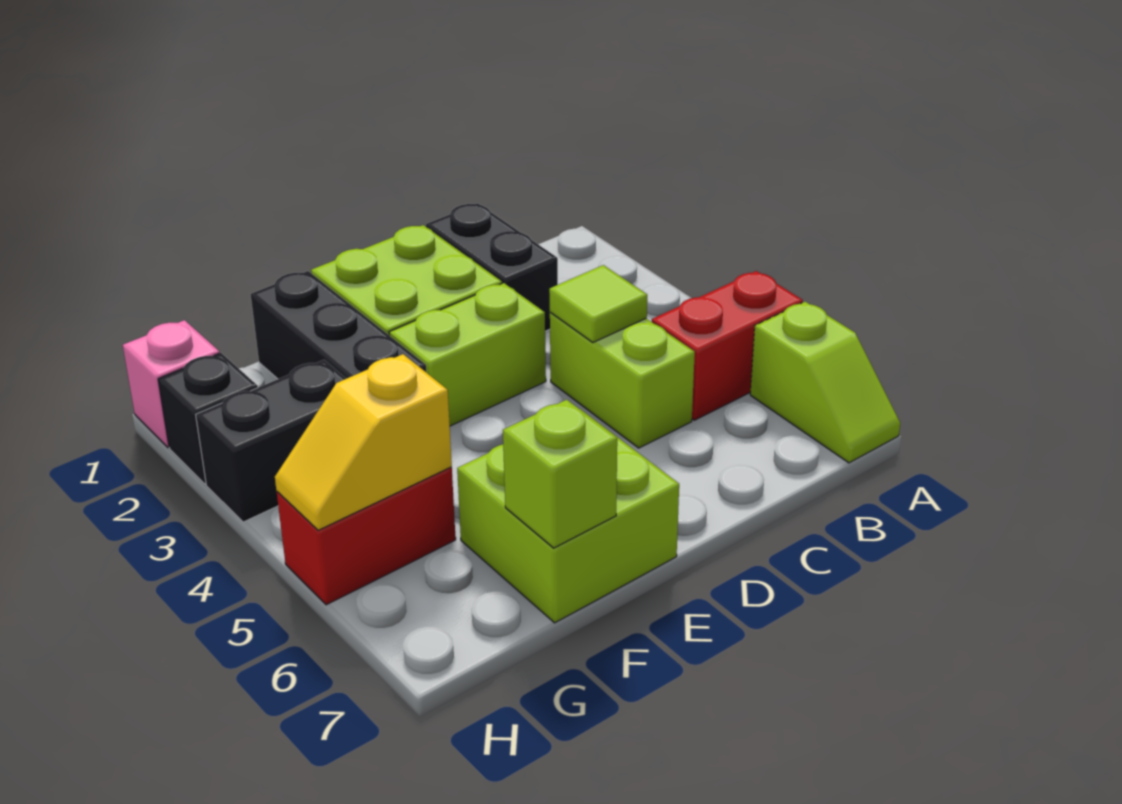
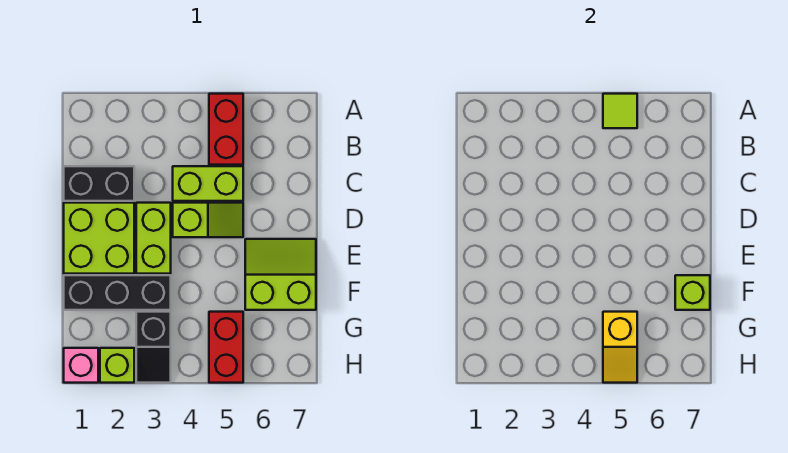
lime slope A6:A7 level 1 top 6 -> lime slope D4:D5 level 1 top 4
lime tile C4 level 2 -> lime tile A5 level 2
lime brick E6:F7 level 1 -> lime slope E6:F7 level 1 top F
black brick G3:H3 level 1 -> black slope G3:H3 level 1 top G
black brick H2 level 1 -> lime brick H2 level 1

